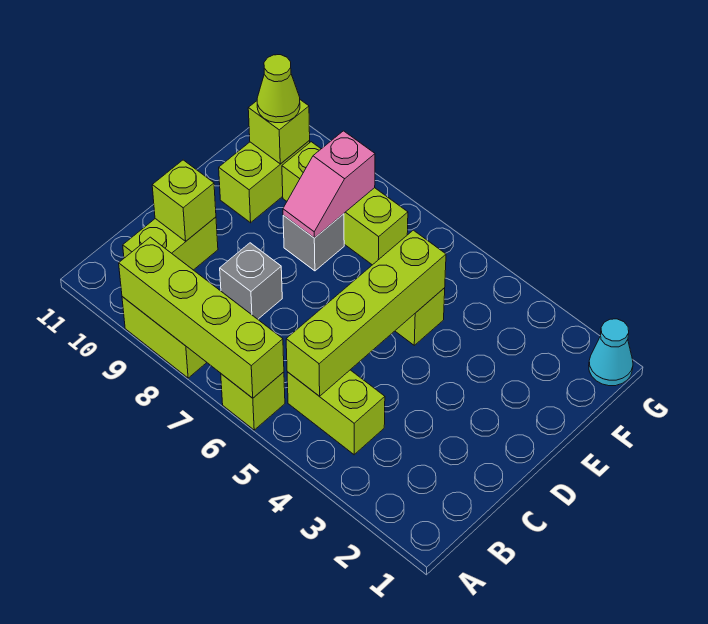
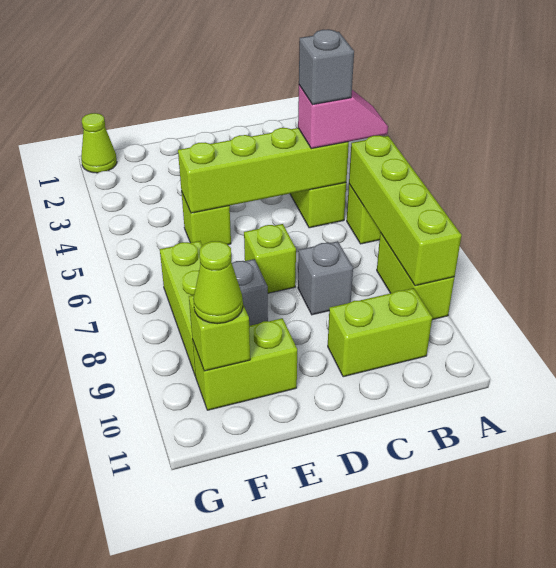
none -> grey brick B5 level 4
lime brick C10 level 2 -> lime brick D7 level 1
pink slope E8:F8 level 2 top F -> pink slope A5:B5 level 3 top B
cyan cone G1 level 1 -> lime cone G1 level 1

